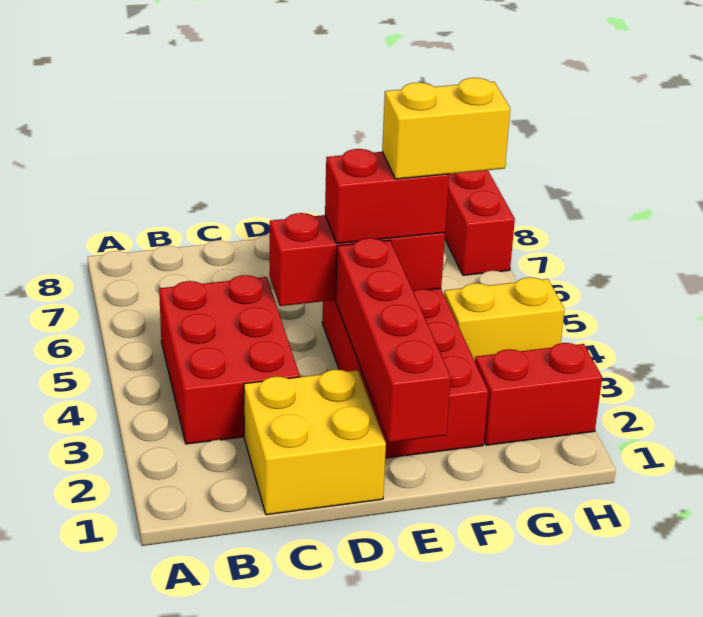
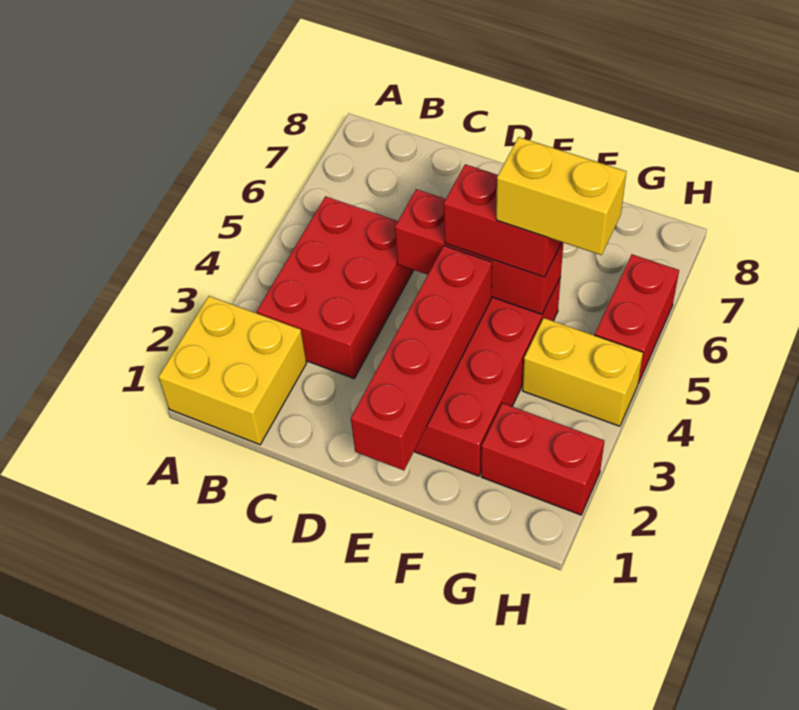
yellow brick C1:D2 level 1 -> yellow brick A1:B2 level 1
red brick H7:H8 level 1 -> red brick H5:H6 level 1

